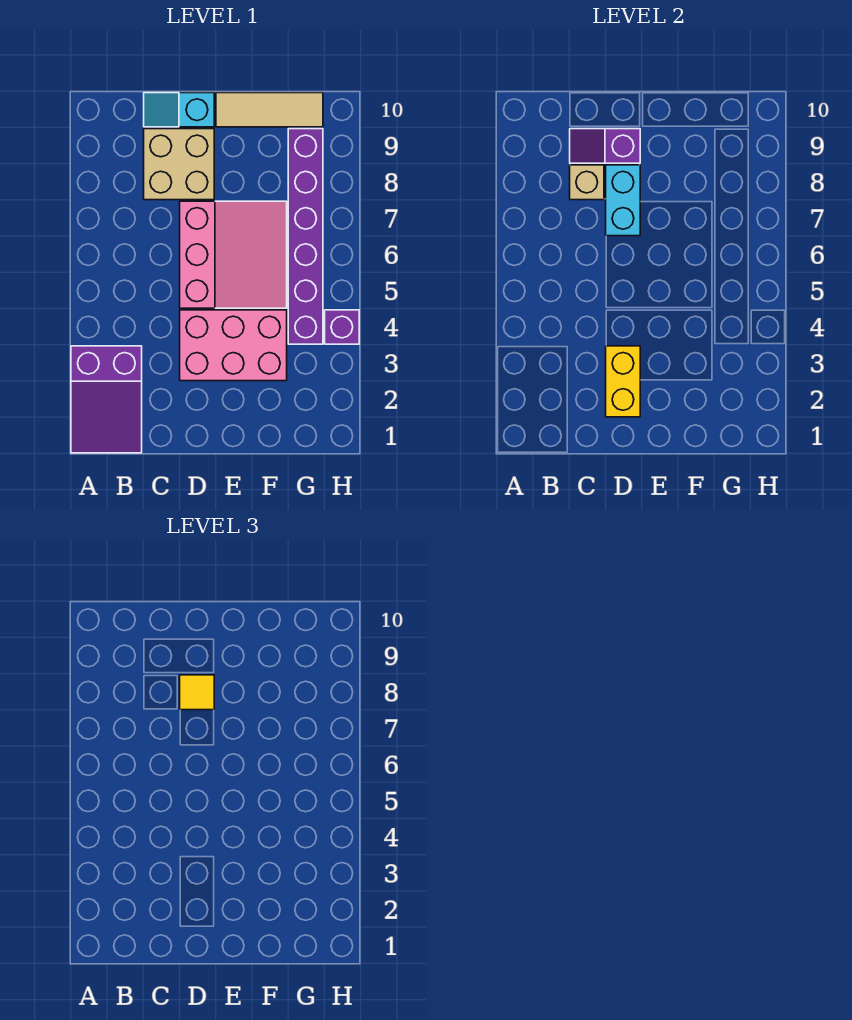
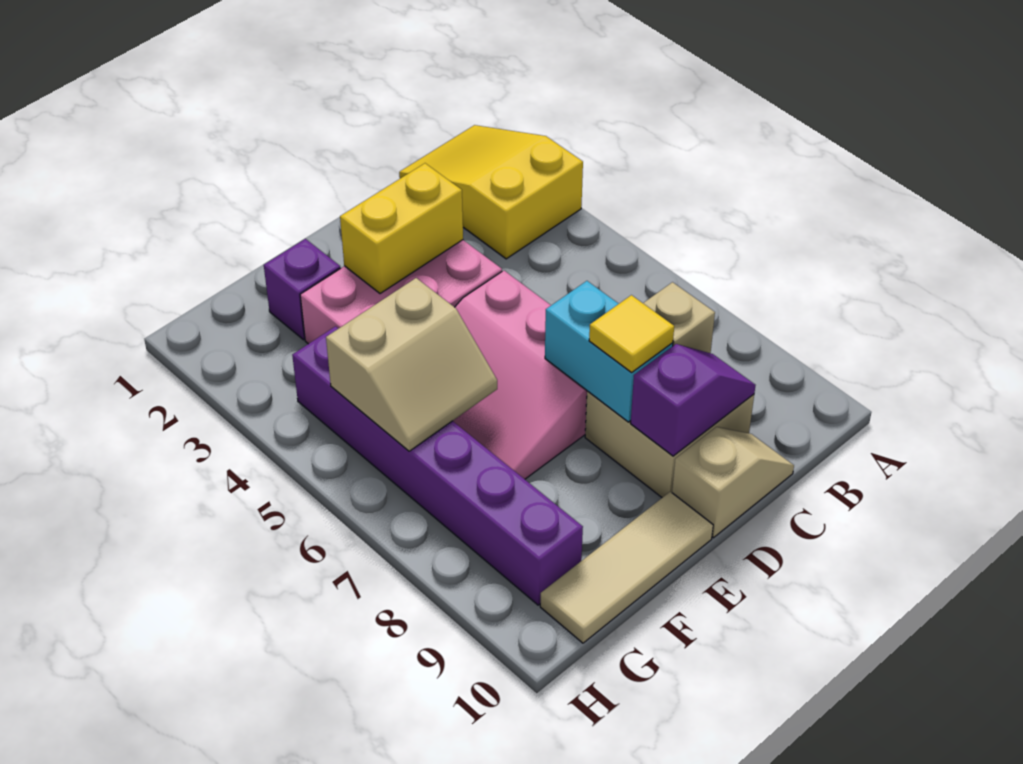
purple slope A1:B3 level 1 top 3 -> yellow slope A1:B3 level 1 top 3
cyan slope C10:D10 level 1 top D -> tan slope C10:D10 level 1 top D
yellow brick D2:D3 level 2 -> yellow brick D3:E3 level 2
none -> tan slope F5:G6 level 2 top 5
purple brick H4 level 1 -> purple brick F2 level 1

